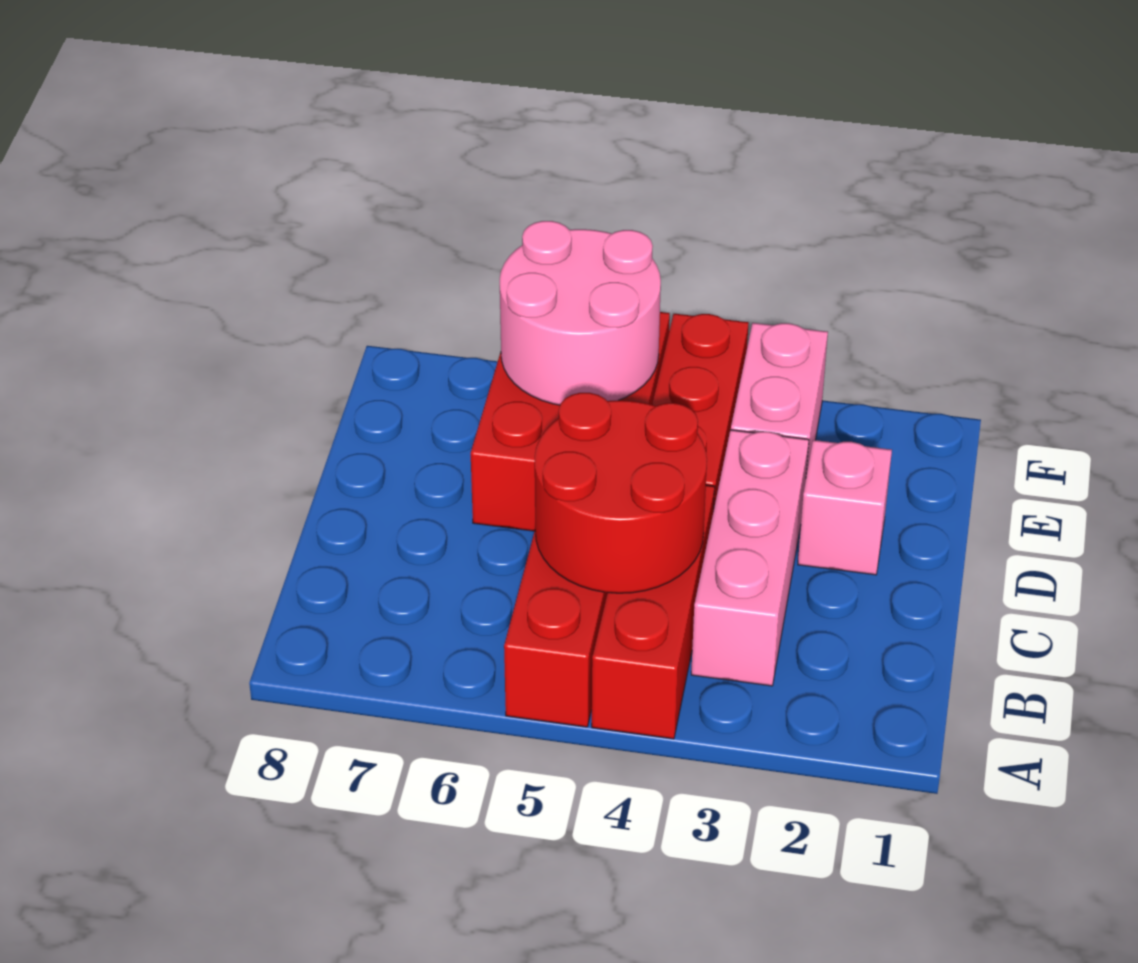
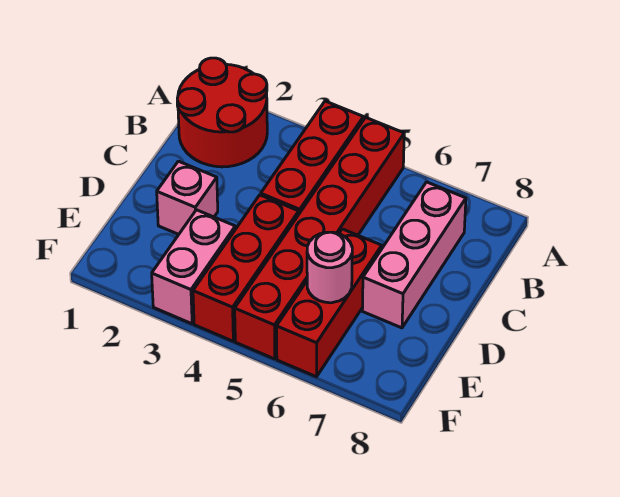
pink brick B3:D3 level 1 -> pink brick B7:D7 level 1
red round brick B4:C5 level 2 -> red round brick A1:B2 level 1
pink round brick E5:F6 level 2 -> pink round brick E6 level 2

